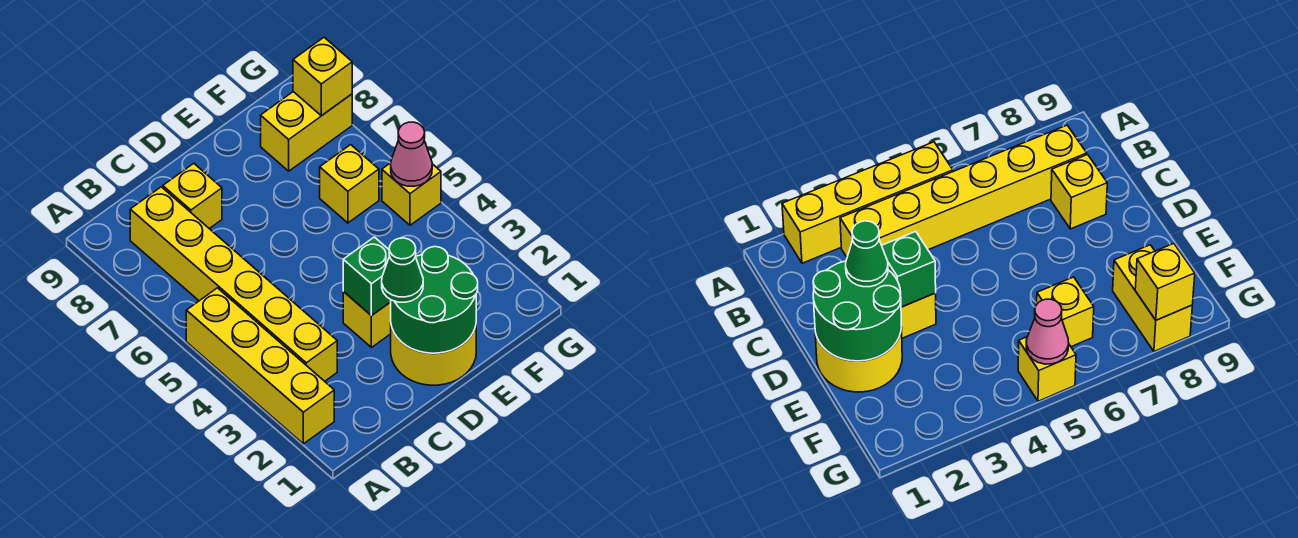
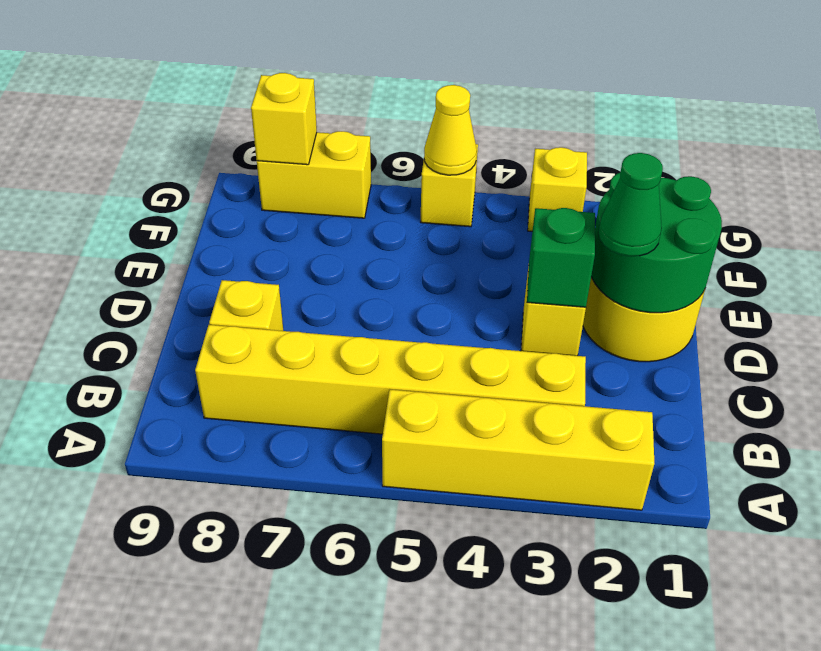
yellow brick F6 level 1 -> yellow brick G3 level 1
yellow brick F8:G8 level 1 -> yellow brick G7:G8 level 1
pink cone G5 level 2 -> yellow cone G5 level 2

